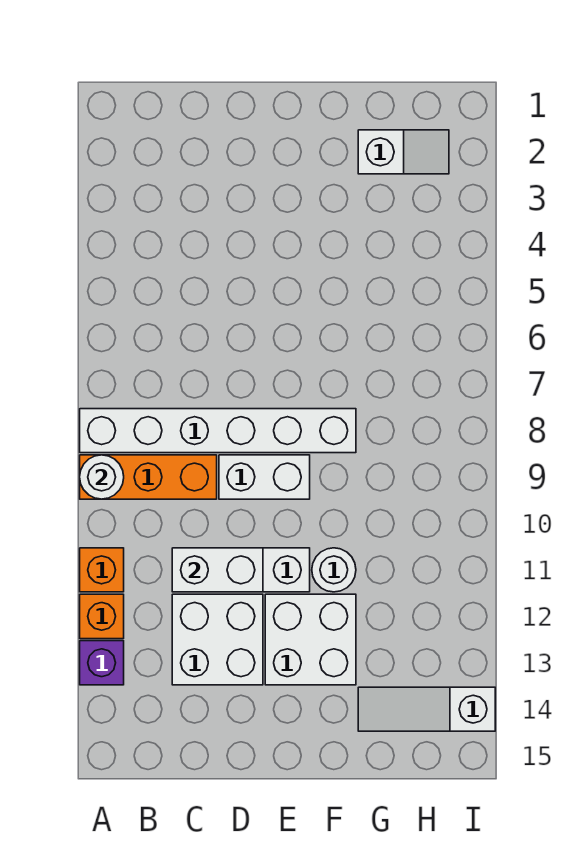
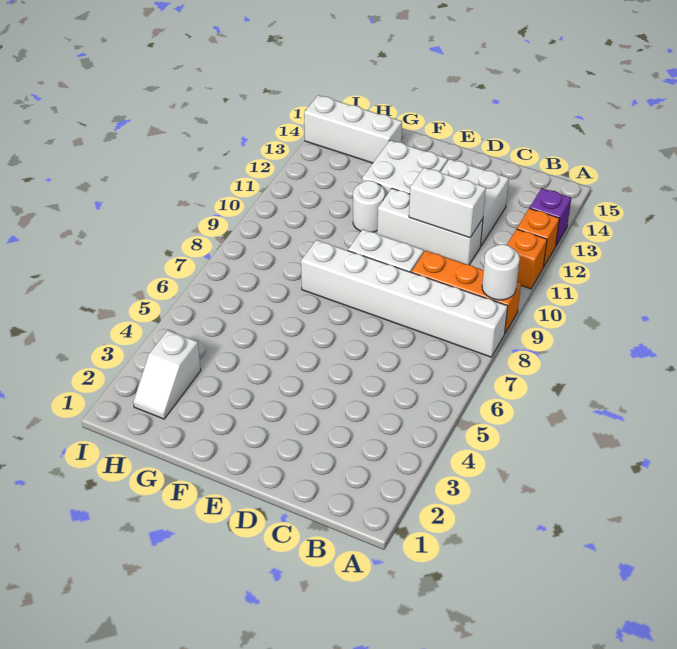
white slope G2:H2 level 1 top G -> white slope H2:H3 level 1 top 3
white slope G14:I14 level 1 top I -> white brick G14:I14 level 1

